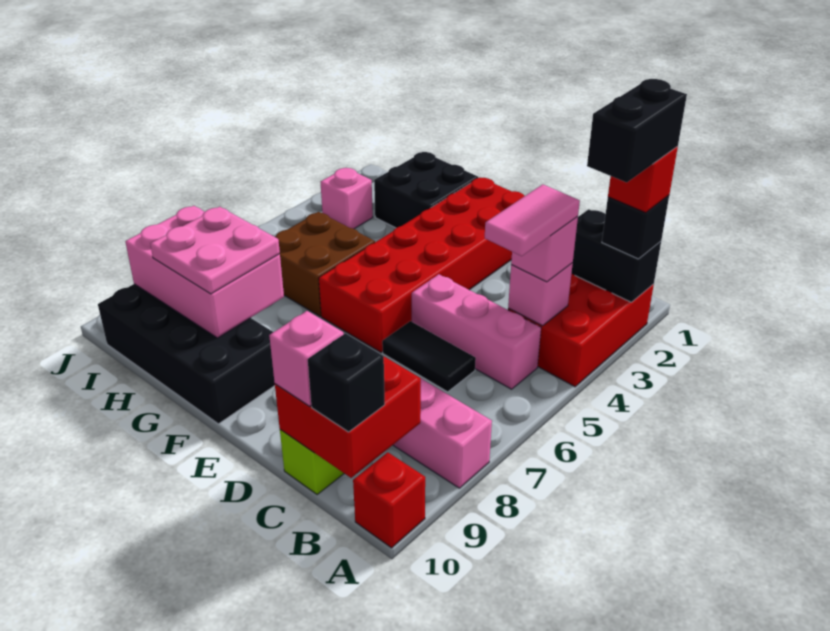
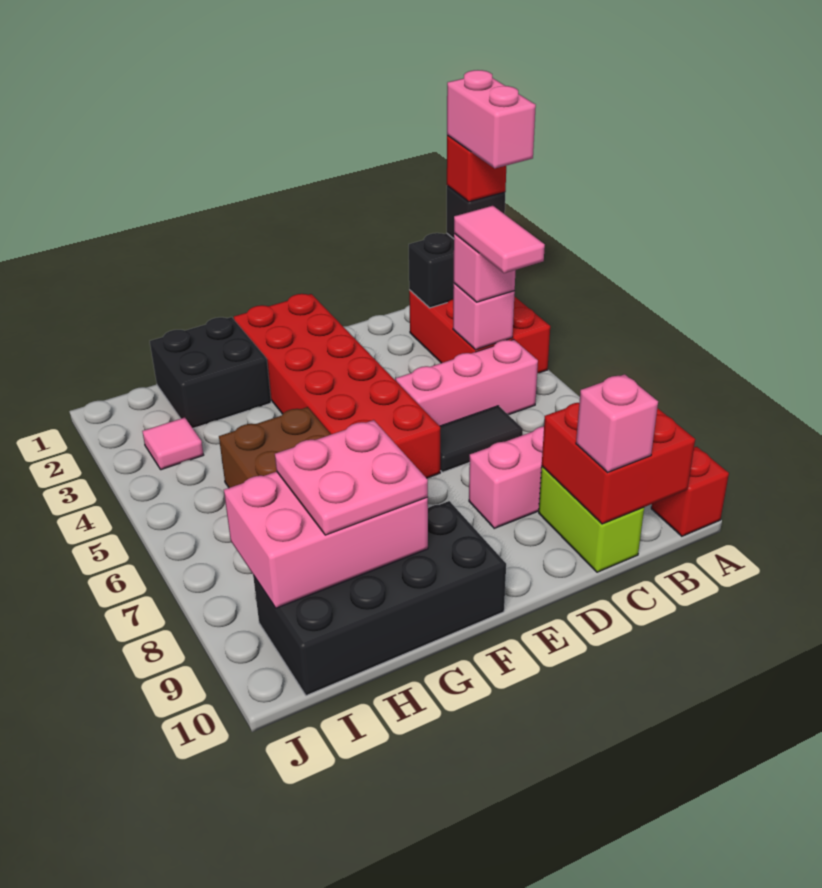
black brick A2:A3 level 5 -> pink brick A2:A3 level 5
black brick B10 level 3 -> none
pink brick I3 level 1 -> pink tile I3 level 1

